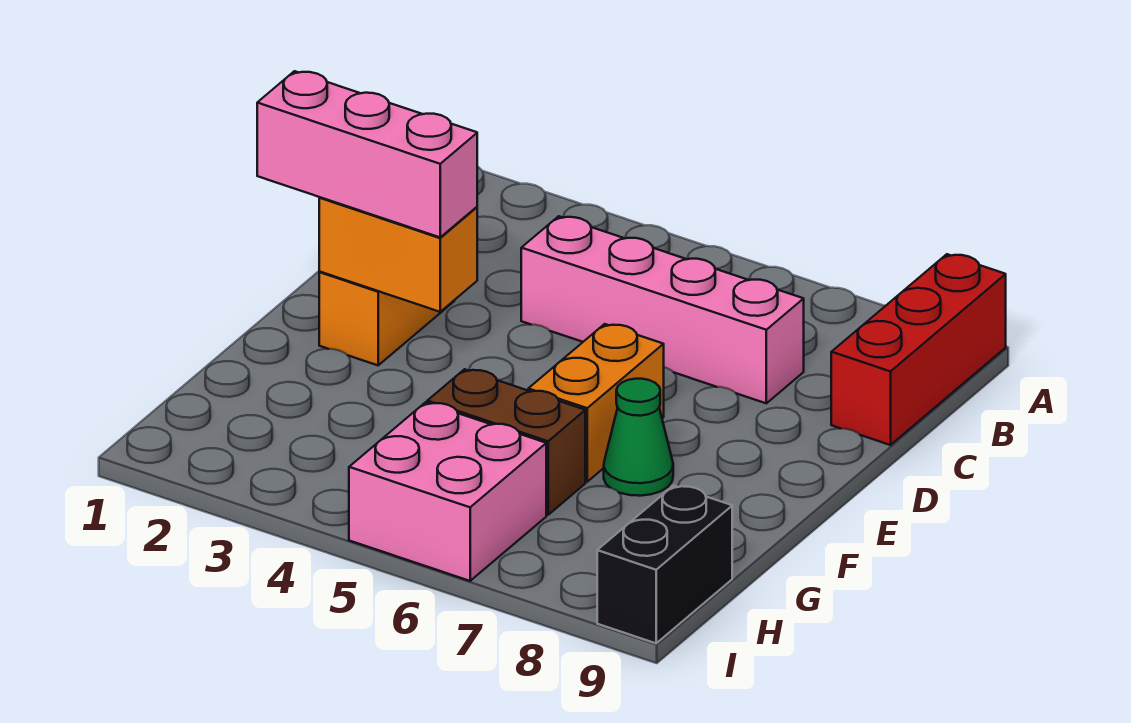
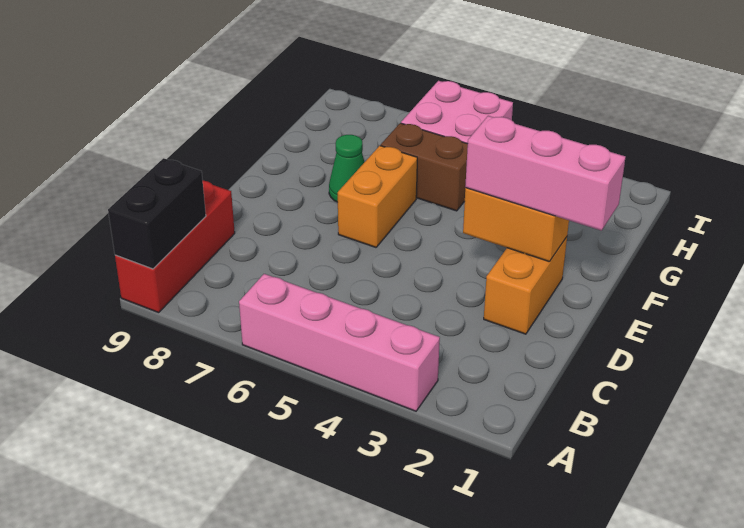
pink brick C4:C7 level 1 -> pink brick A3:A6 level 1
black brick H9:I9 level 1 -> black brick A9:B9 level 2

